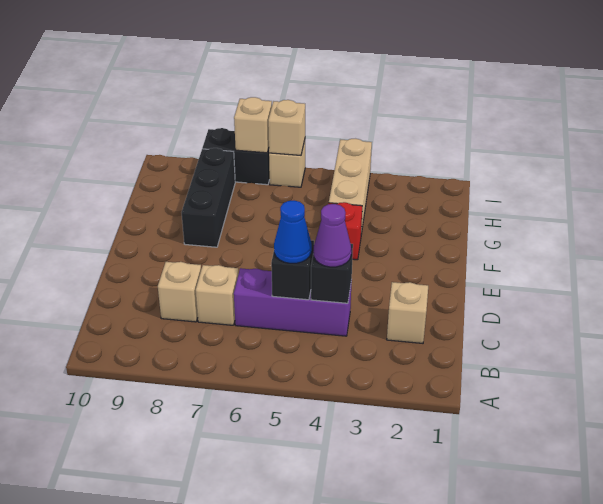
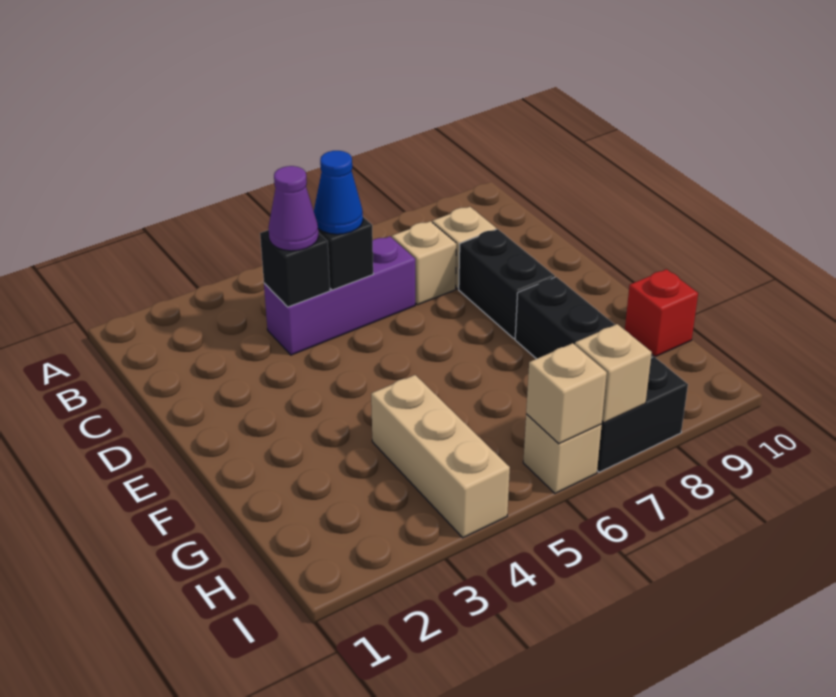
tan brick C2 level 1 -> none
none -> black brick D8:E8 level 1
red brick F4 level 1 -> red brick G10 level 1

